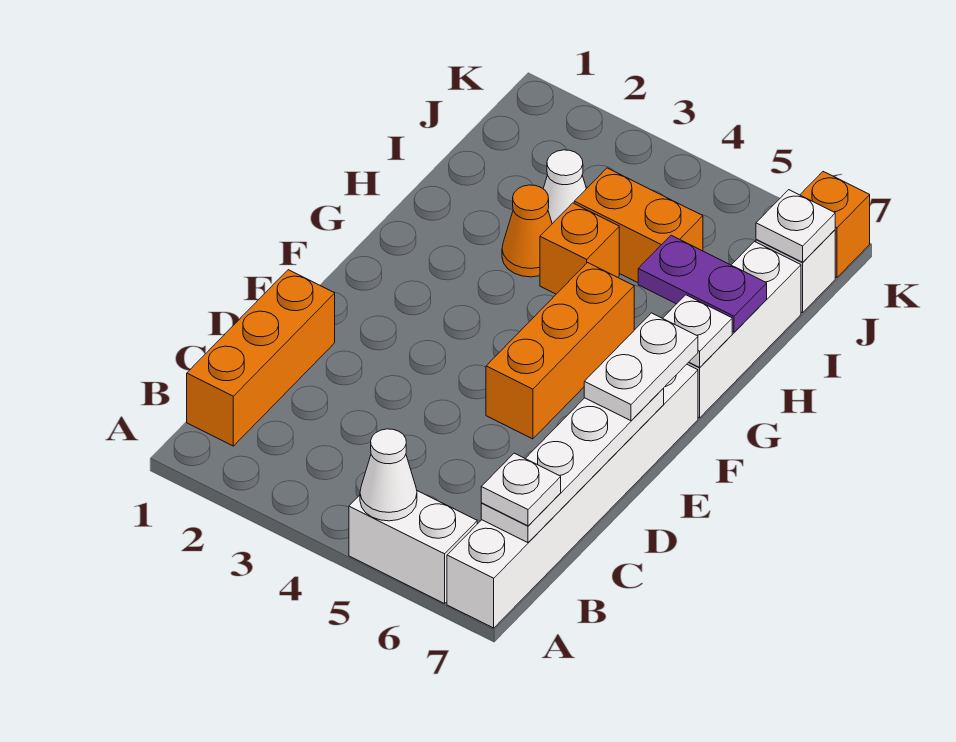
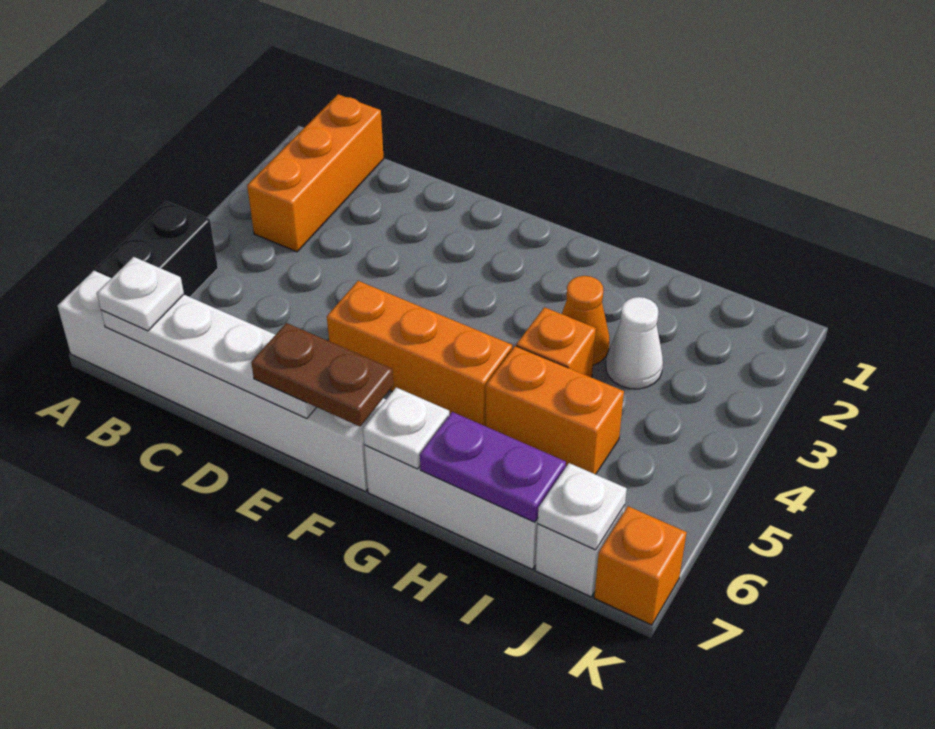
white brick A5:A6 level 1 -> black brick A5:A6 level 1
white cone A5 level 2 -> none
orange brick B1:D1 level 1 -> orange brick B1:B3 level 1
white plate E7:F7 level 3 -> brown plate E7:F7 level 3
purple plate H6:H7 level 2 -> purple plate H7:I7 level 2
orange brick I4:I5 level 1 -> orange brick H5:I5 level 1

